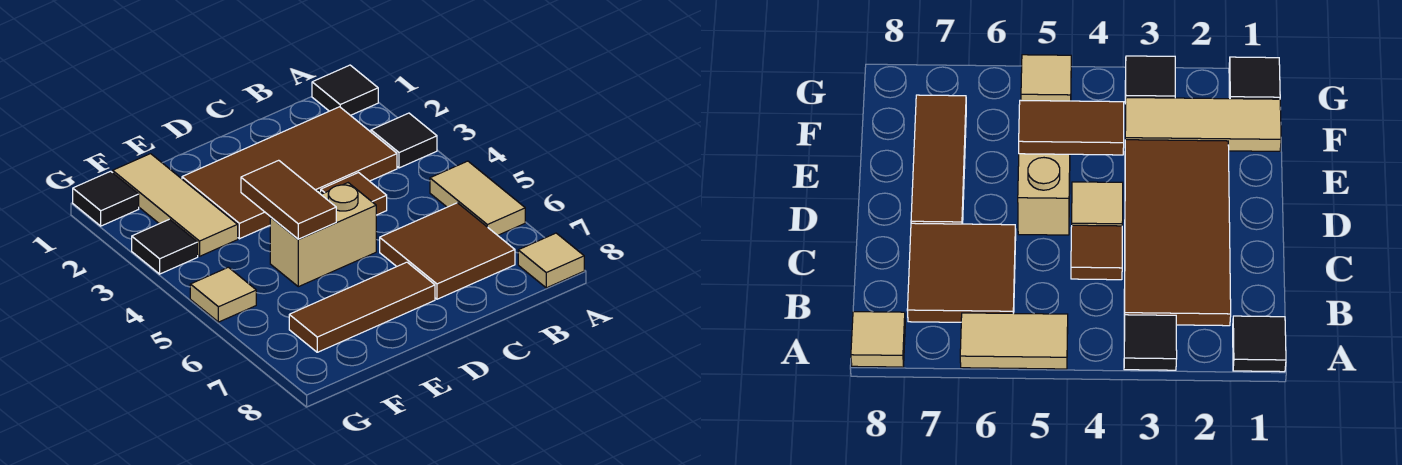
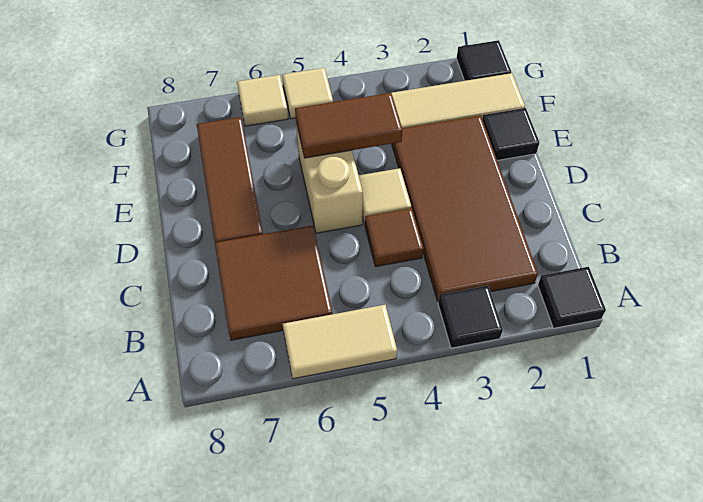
tan tile A8 level 1 -> tan tile G6 level 1
black tile G3 level 1 -> black tile E1 level 1

